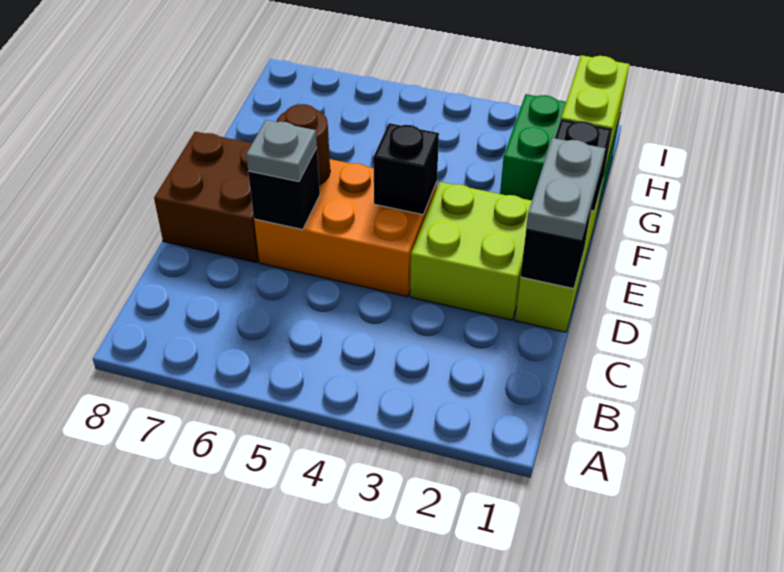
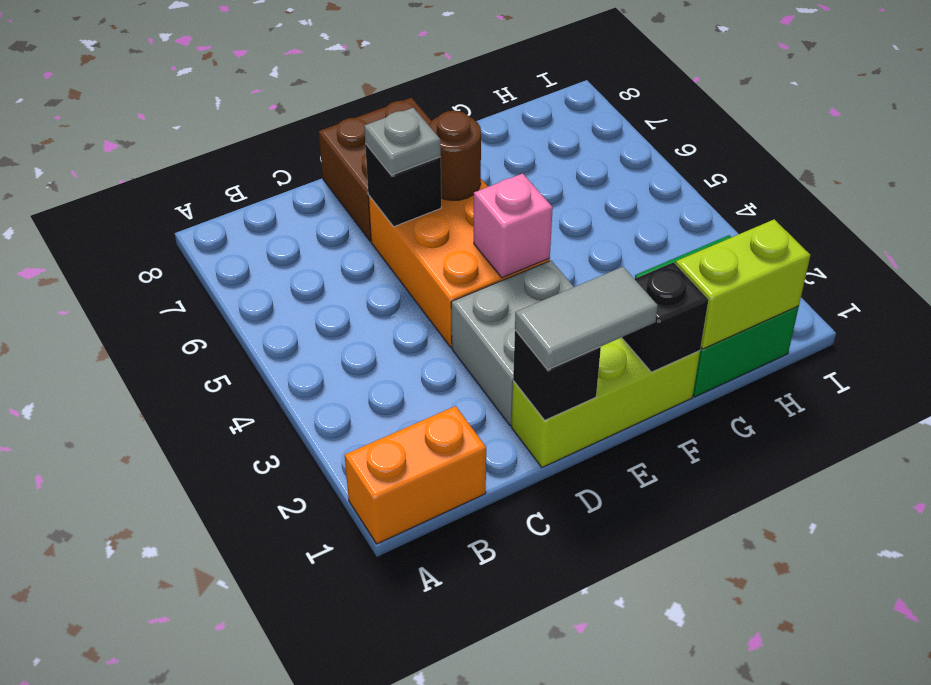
none -> orange brick A1:B1 level 1
grey plate D1:E1 level 3 -> grey tile D1:E1 level 3
lime brick D2:E3 level 1 -> grey brick D2:E3 level 1
black brick E4 level 2 -> pink brick E4 level 2

